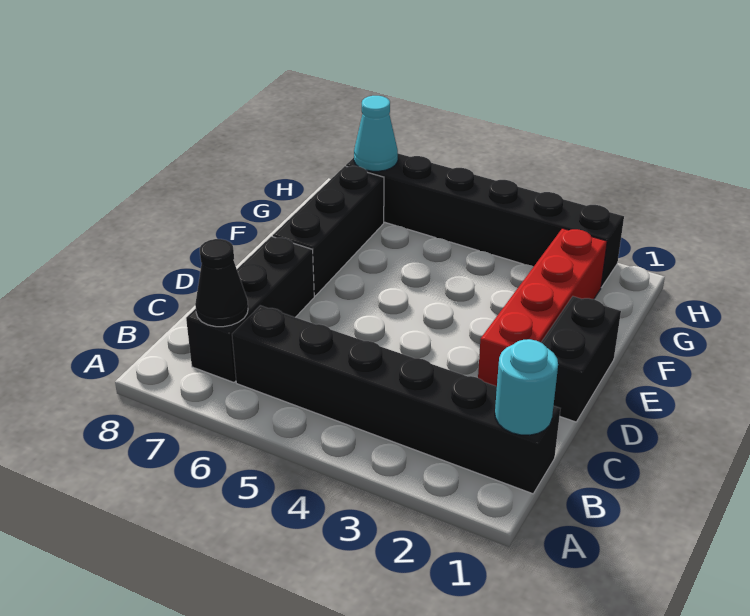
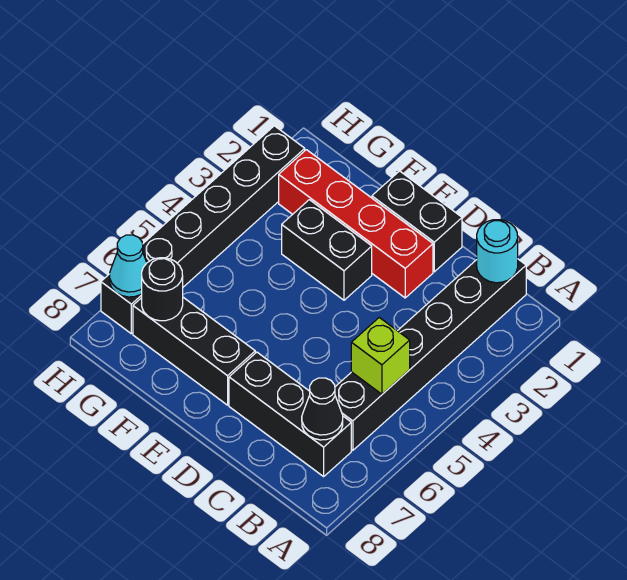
none -> lime brick B5 level 2
none -> black brick E3:F3 level 1
none -> black round brick G7 level 2

